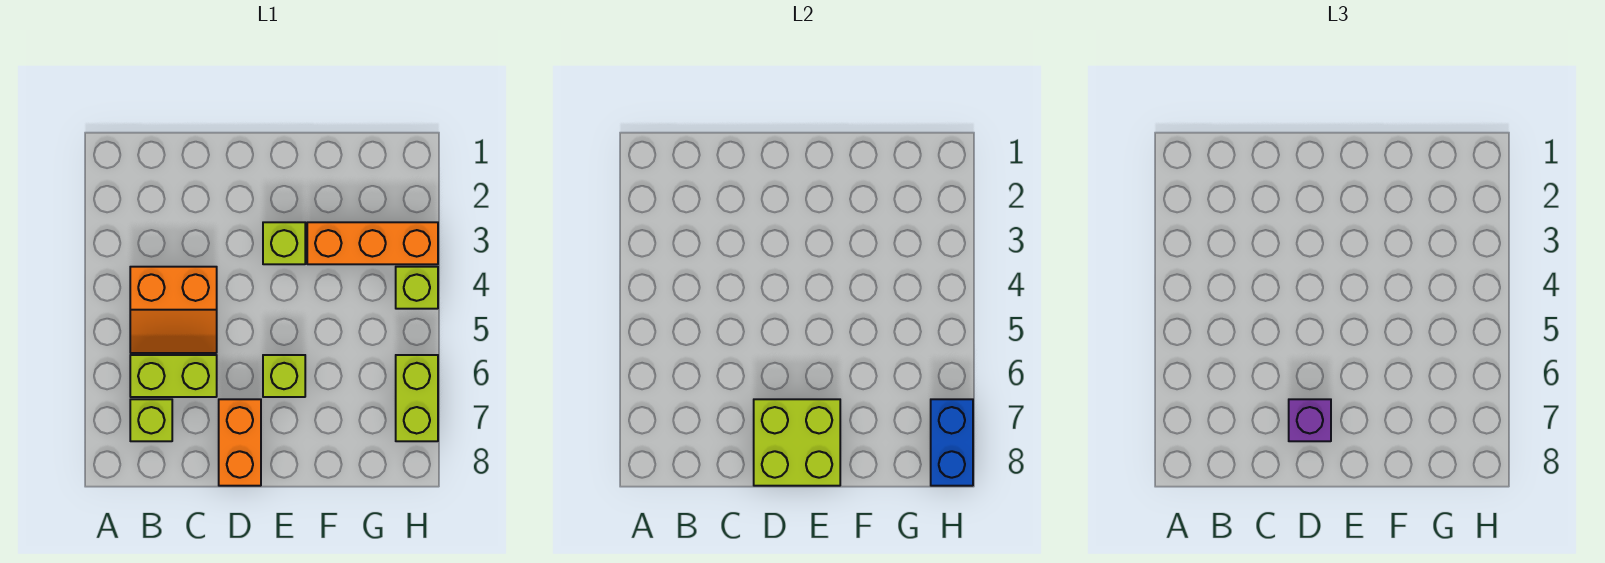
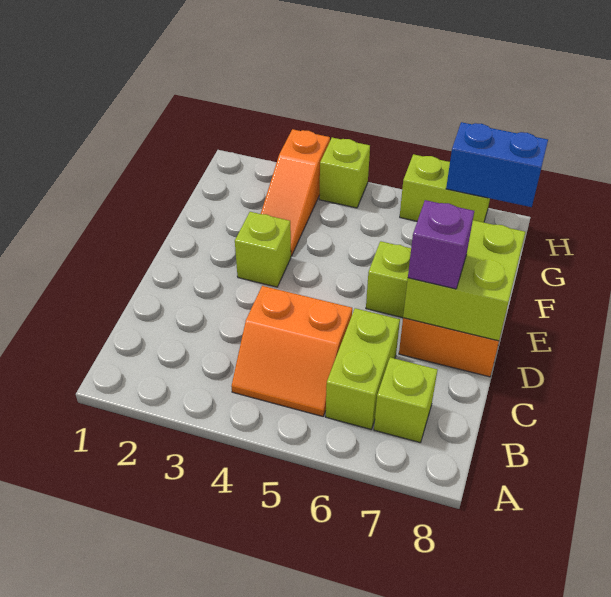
orange slope B4:C5 level 1 top 4 -> orange slope B4:C5 level 1 top C
orange brick F3:H3 level 1 -> orange slope F3:H3 level 1 top H

